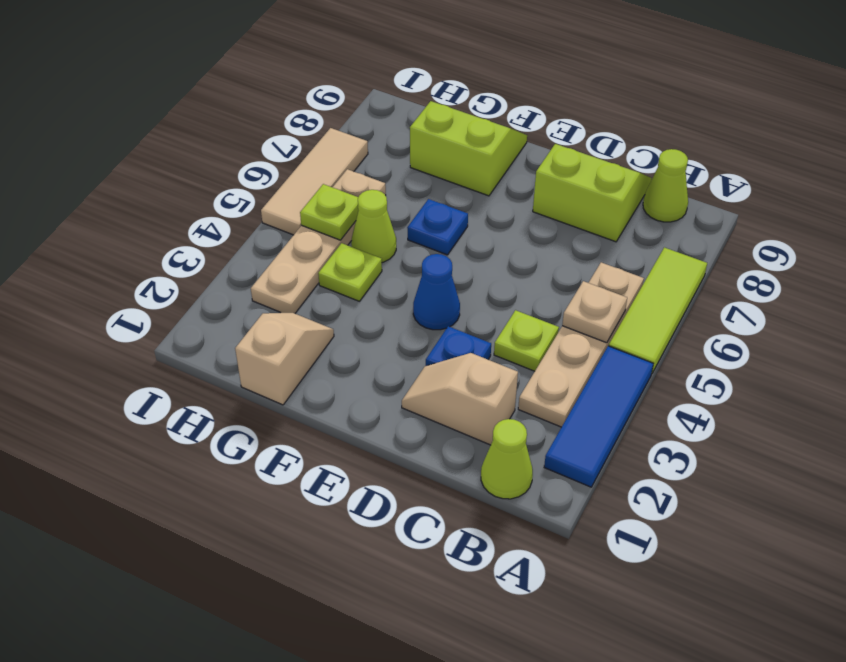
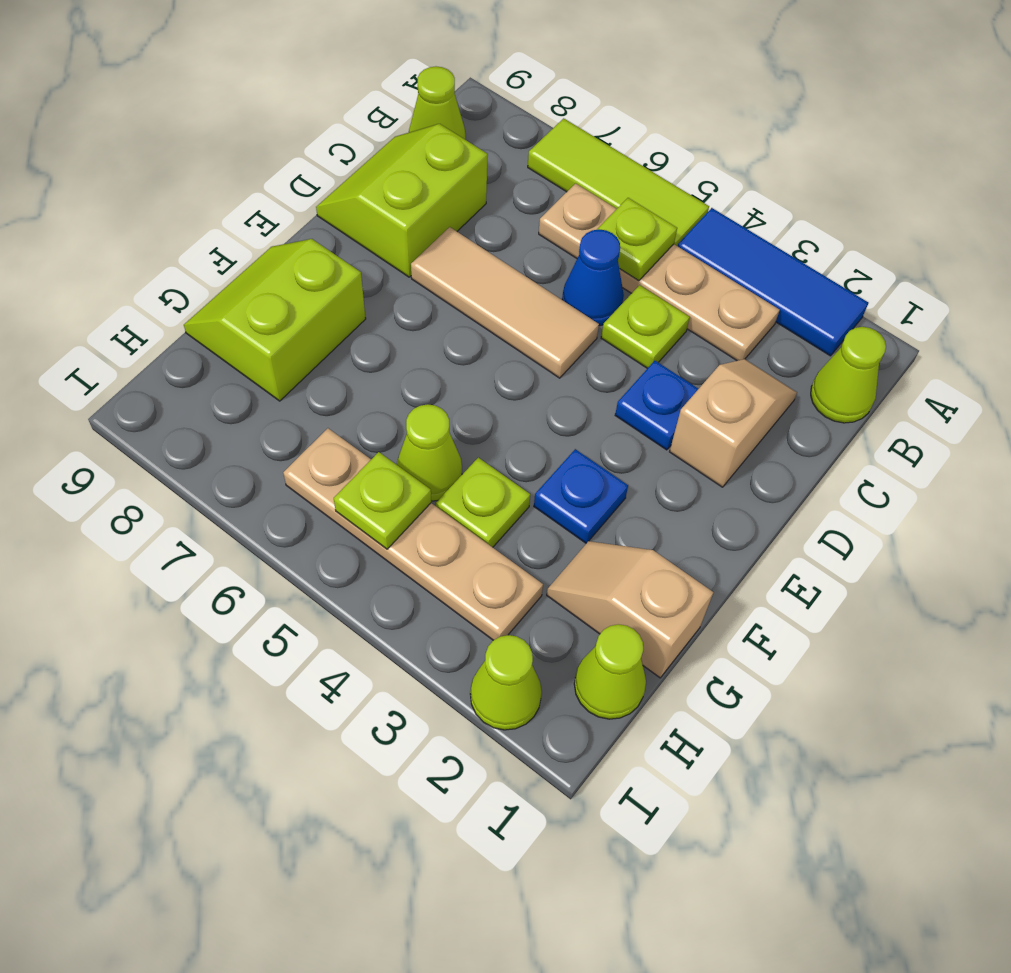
tan plate B5 level 2 -> lime plate B5 level 2
tan slope C2:D2 level 1 top C -> tan slope C2:D2 level 1 top D
blue cone E4 level 1 -> blue cone C5 level 1
blue plate F6 level 1 -> blue plate F3 level 1
none -> lime cone H1 level 1
none -> lime cone I2 level 1
tan tile I5:I7 level 1 -> tan tile D5:D7 level 1

